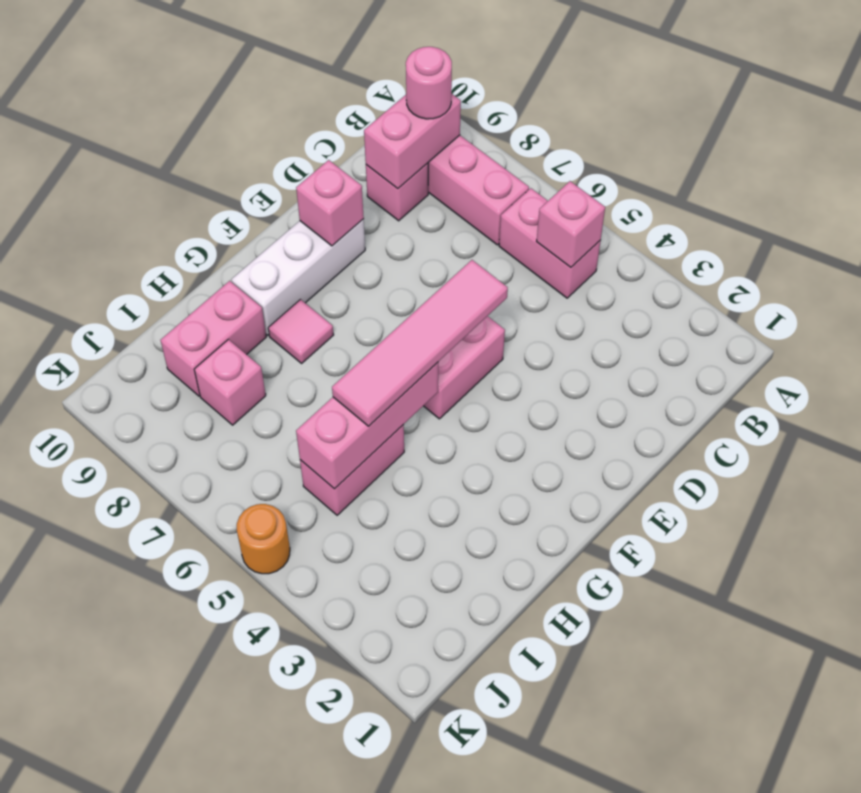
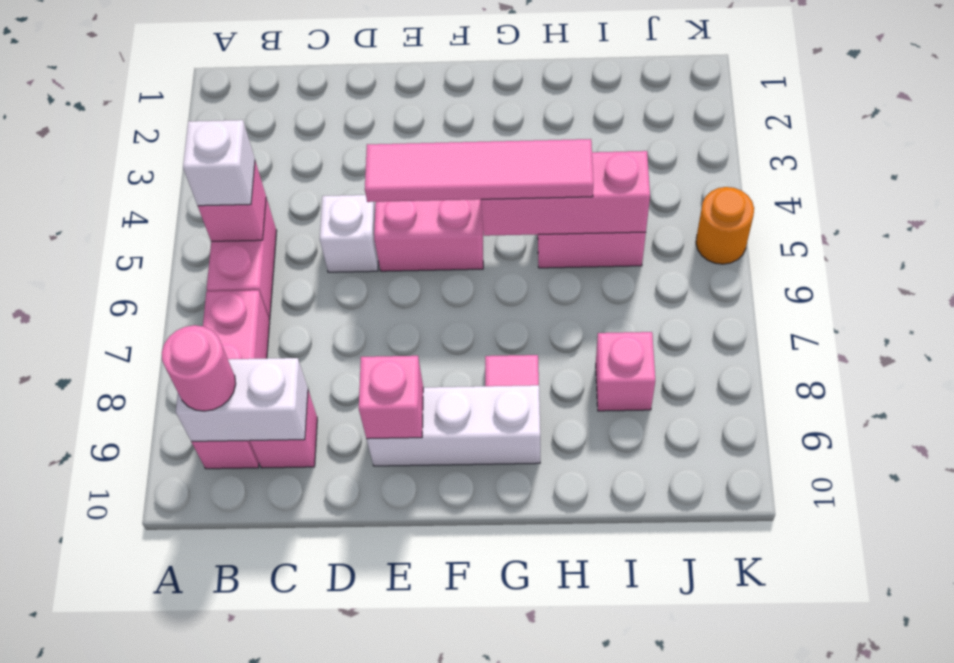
none -> white brick B5 level 3
pink brick B9:C9 level 2 -> white brick B9:C9 level 2
none -> white brick D5 level 1
pink brick H9:I9 level 1 -> none

